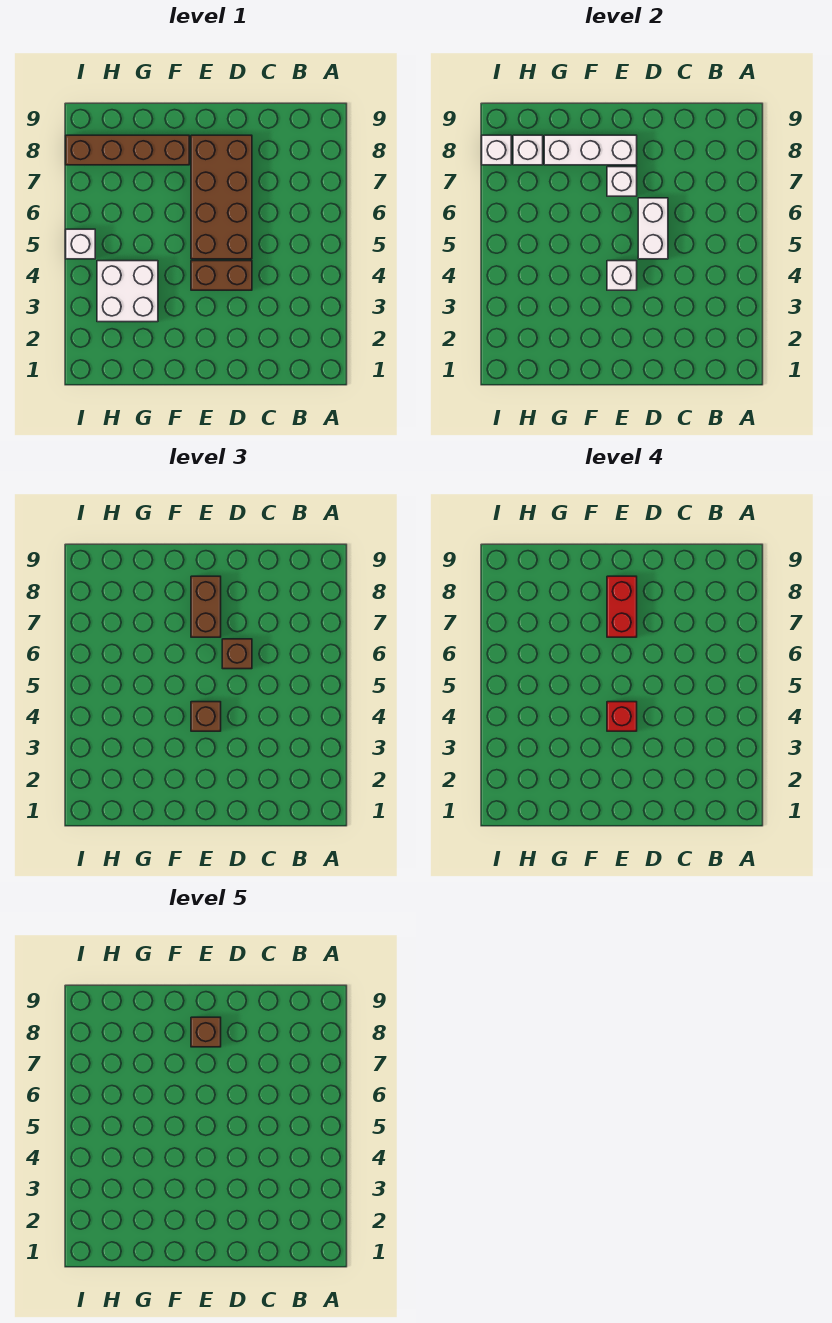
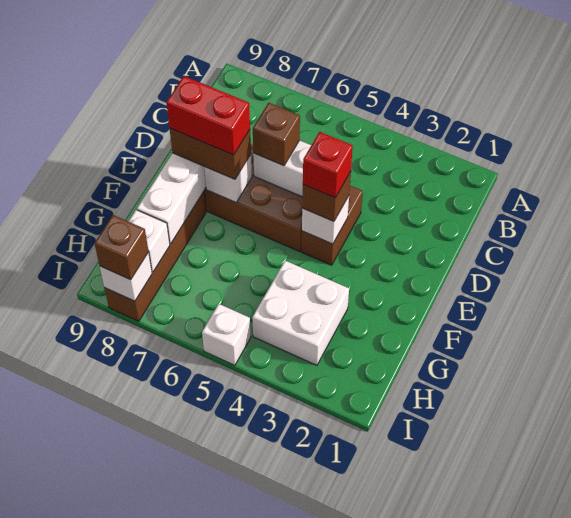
brown brick E8 level 5 -> brown brick I8 level 3

